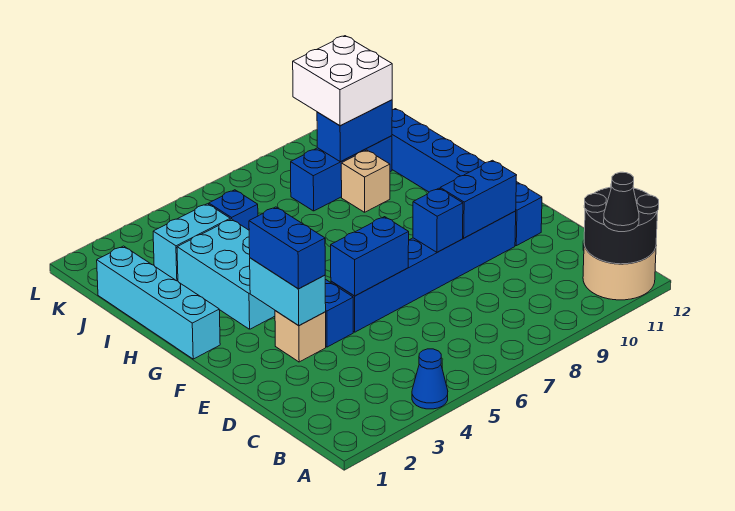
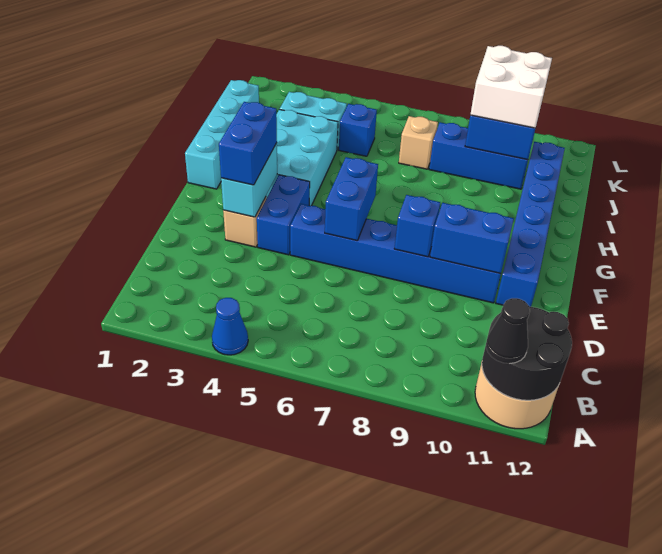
blue brick E5:E6 level 2 -> blue brick E6:F6 level 2
tan brick I9 level 1 -> tan brick J7 level 1

